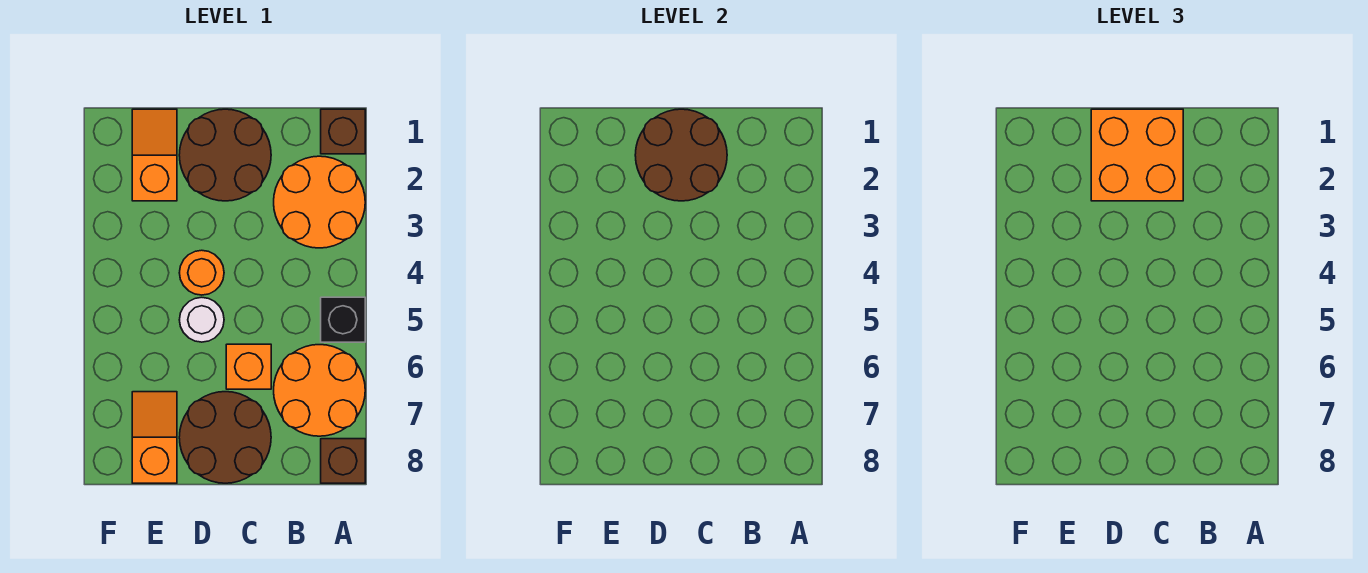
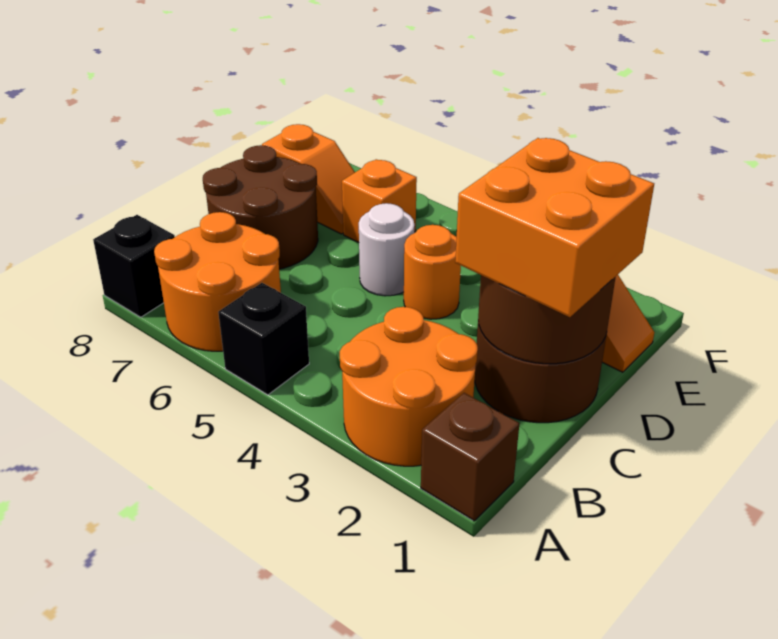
brown brick A8 level 1 -> black brick A8 level 1
orange brick C6 level 1 -> orange brick E6 level 1

